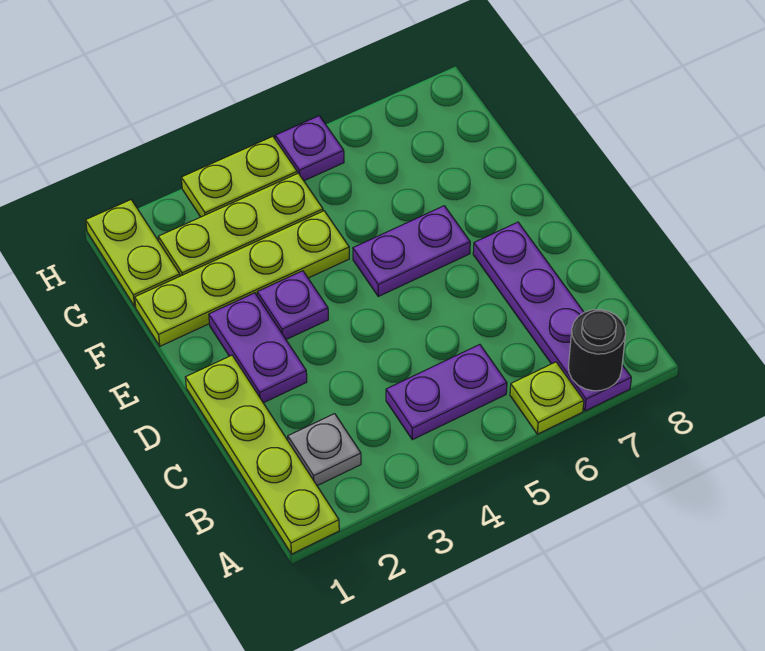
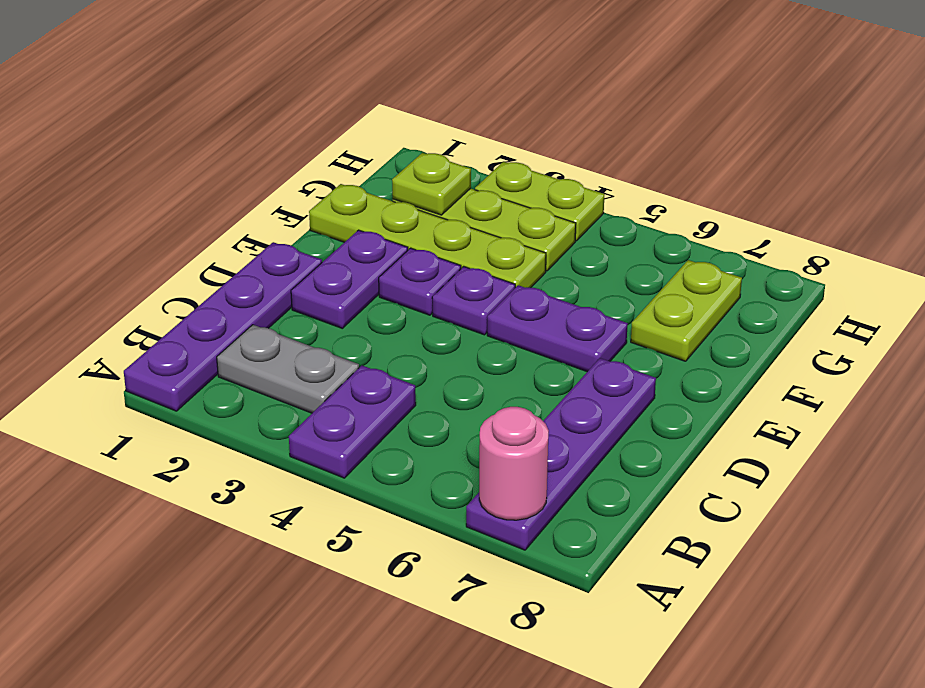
lime plate A1:D1 level 1 -> purple plate A1:D1 level 1
lime plate A6 level 1 -> lime plate G2 level 2
black round brick A7 level 2 -> pink round brick A7 level 2
grey plate B2 level 1 -> grey plate B2:B3 level 1
purple plate B4:B5 level 1 -> purple plate A4:B4 level 1
lime plate G1:H1 level 1 -> lime plate F7:G7 level 1
purple plate H5 level 1 -> purple plate E4 level 1

